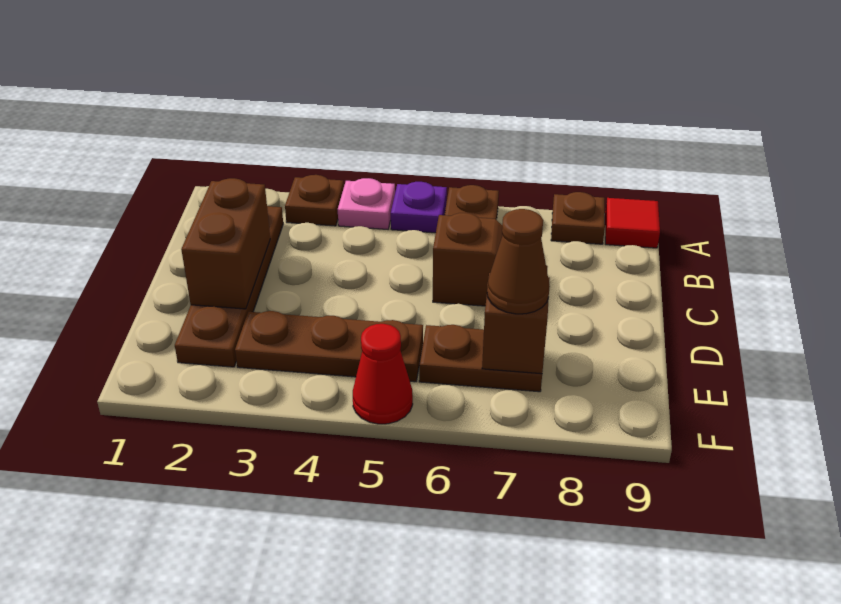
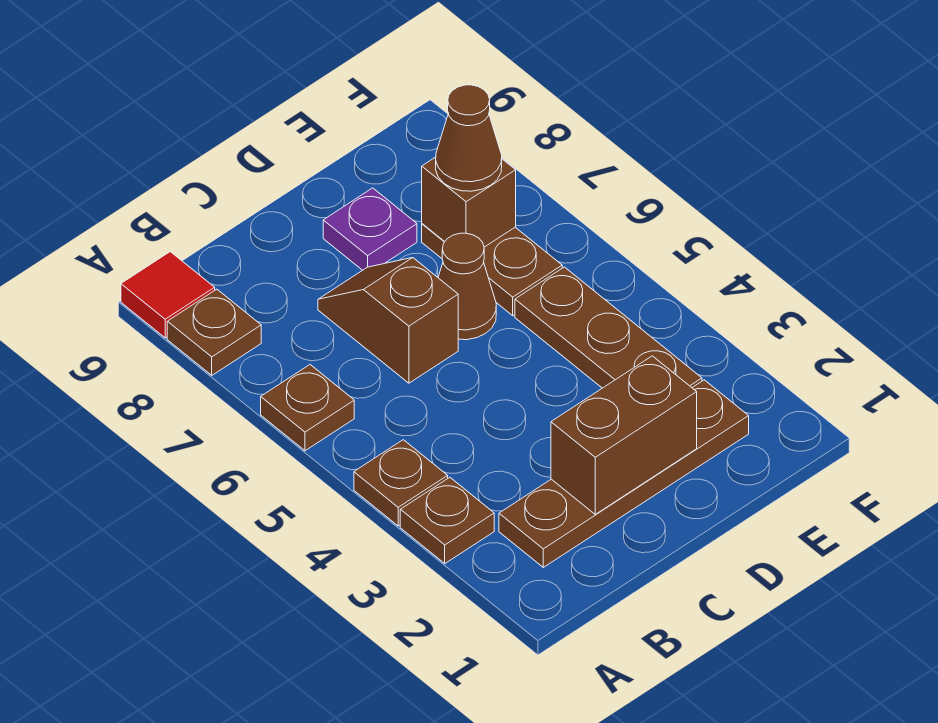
pink plate A4 level 1 -> brown plate A4 level 1
purple plate A5 level 1 -> purple plate D8 level 1
none -> brown cone D6 level 1
red cone F5 level 1 -> none

